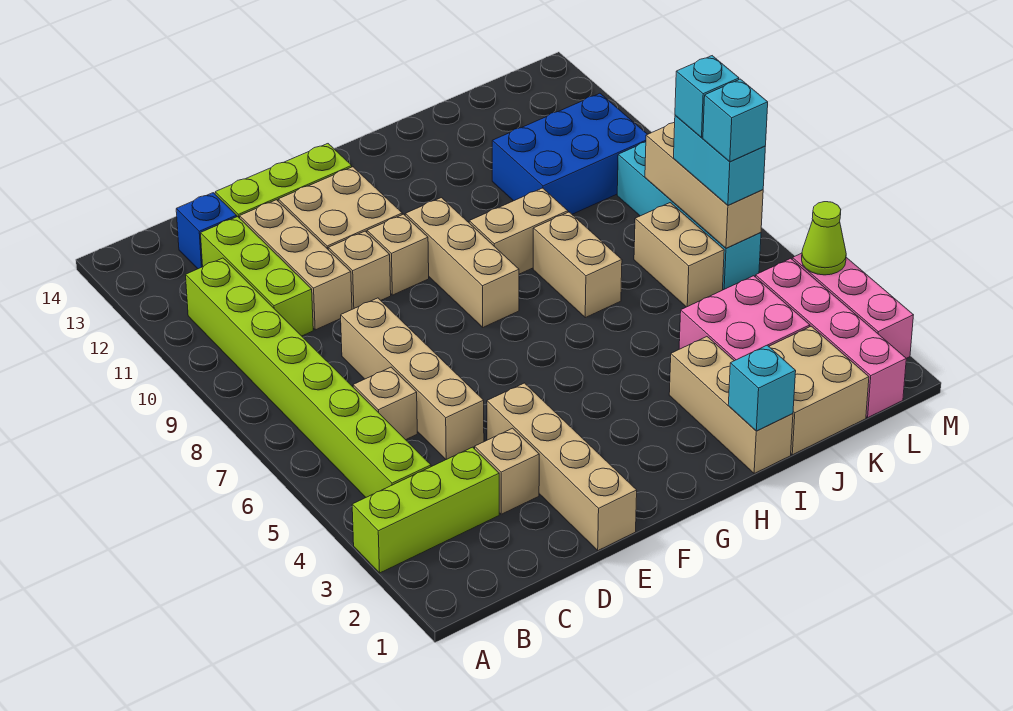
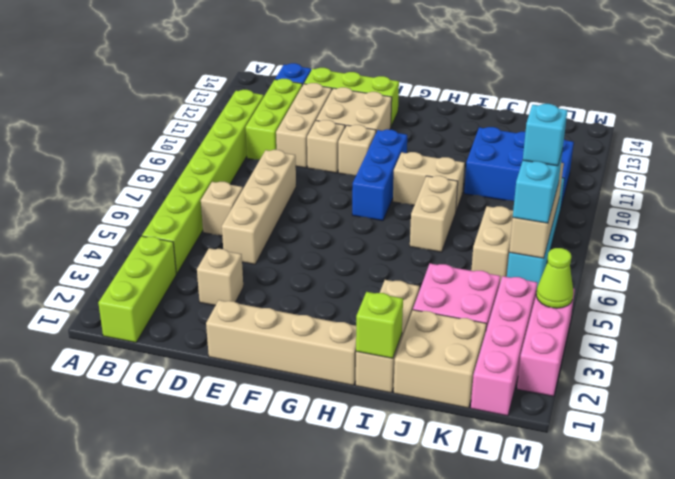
lime brick A3:C3 level 1 -> lime brick B1:B3 level 1
tan brick E1:E4 level 1 -> tan brick E1:H1 level 1
tan brick G8:G10 level 1 -> blue brick G8:G10 level 1
cyan brick I1 level 2 -> lime brick I1 level 2
cyan brick L6 level 4 -> none

